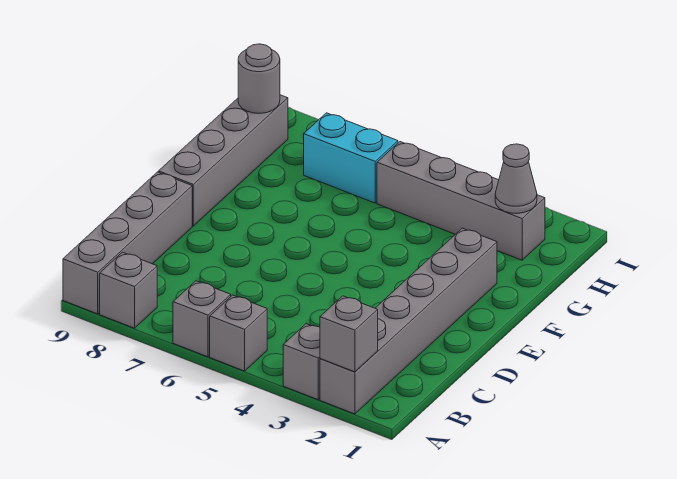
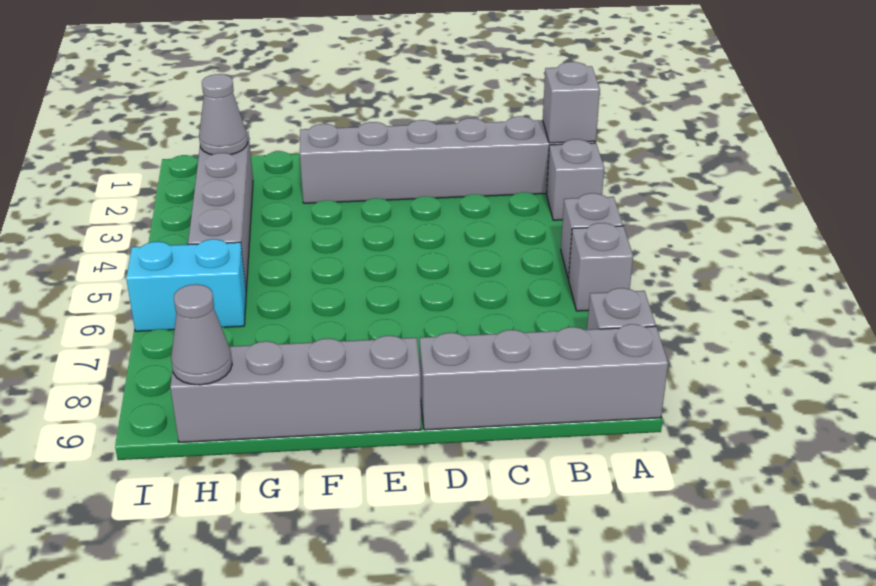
cyan brick H6:H7 level 1 -> cyan brick H6:I6 level 1
grey round brick H9 level 2 -> grey cone H9 level 2

